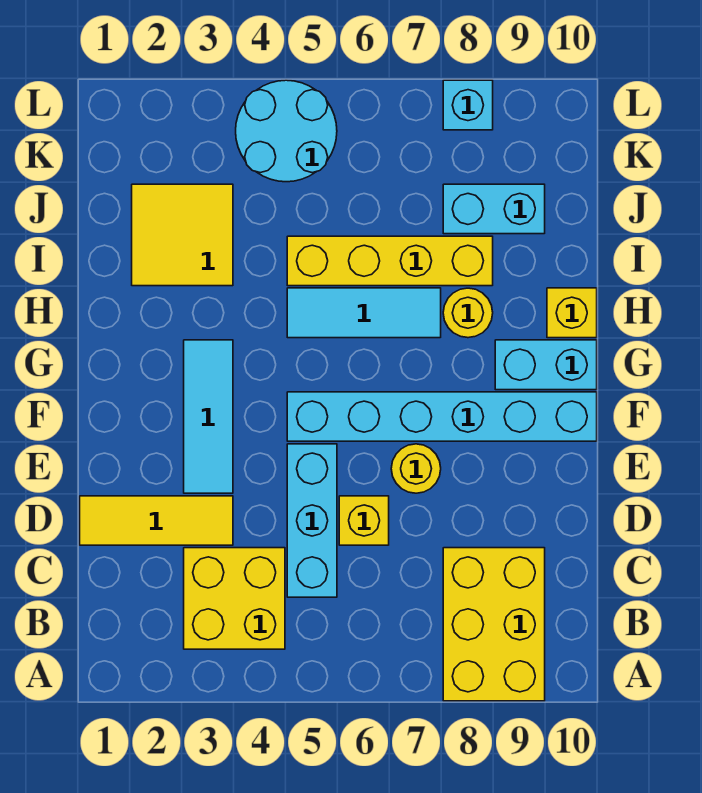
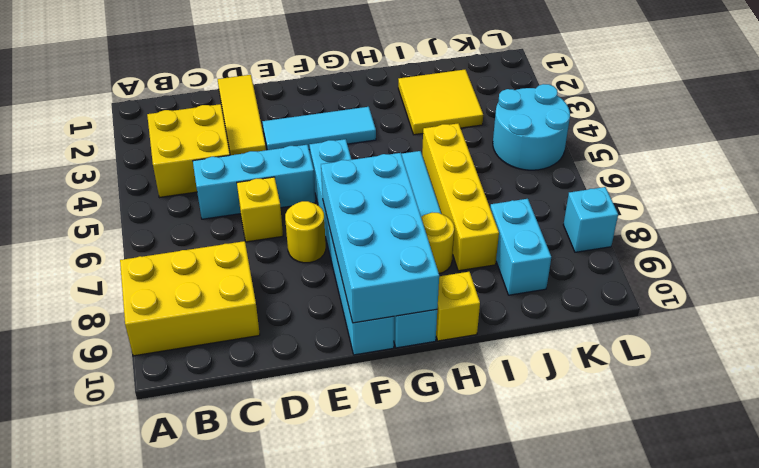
none -> cyan brick F7:G10 level 2

